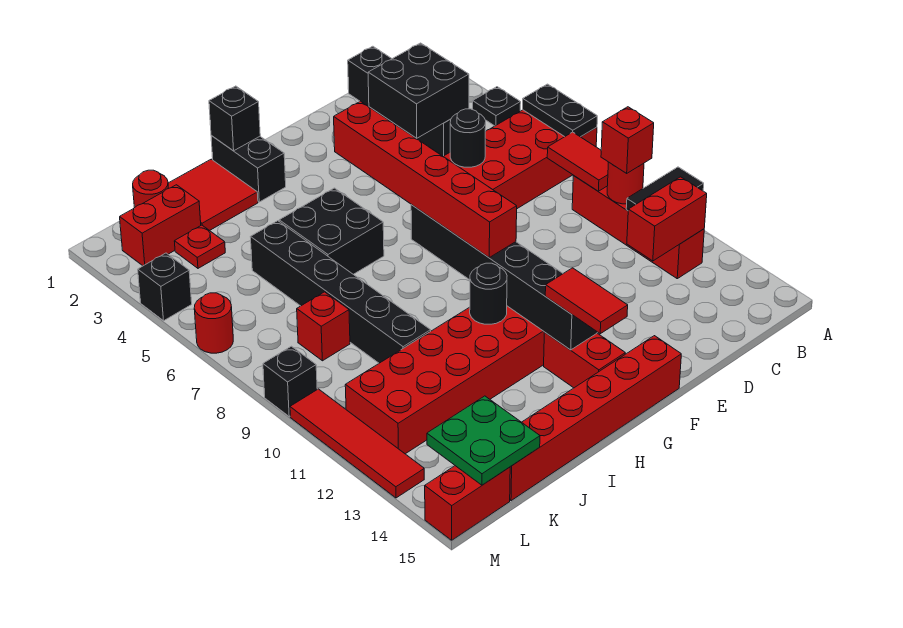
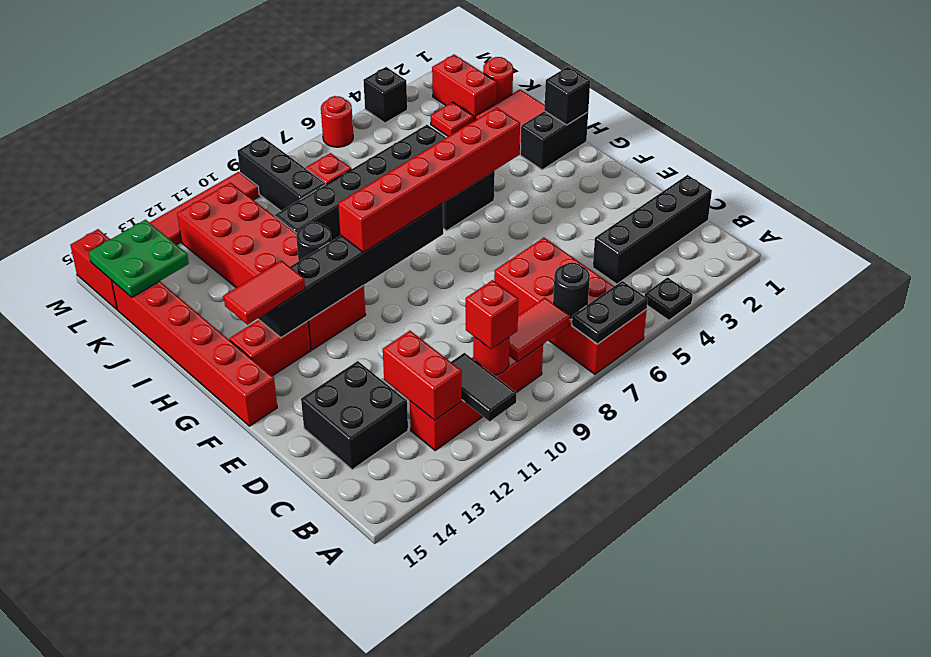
black brick C3:D4 level 2 -> black brick C13:D14 level 1
black round brick D6 level 2 -> black round brick B7 level 2
black brick M9 level 1 -> black brick K9:M9 level 1

